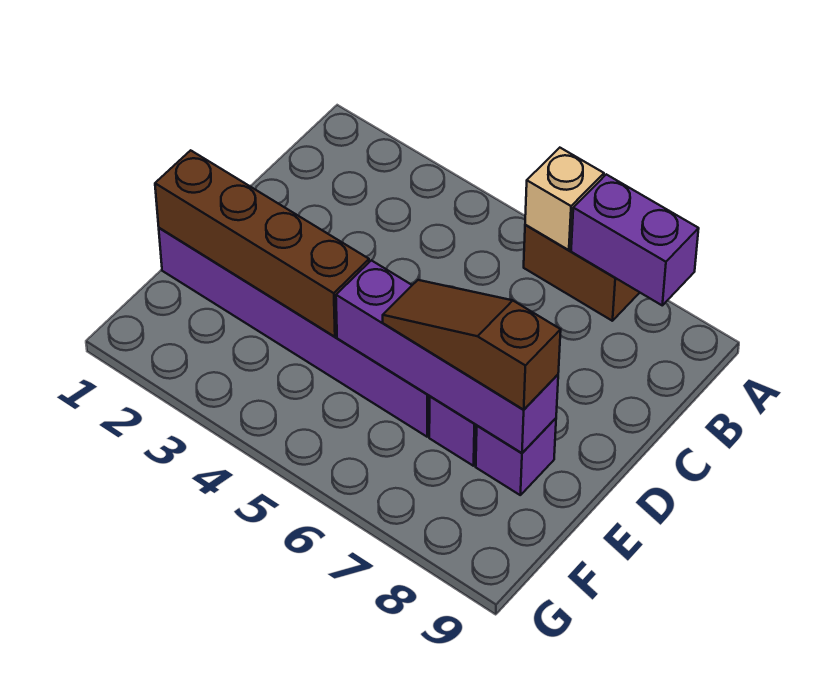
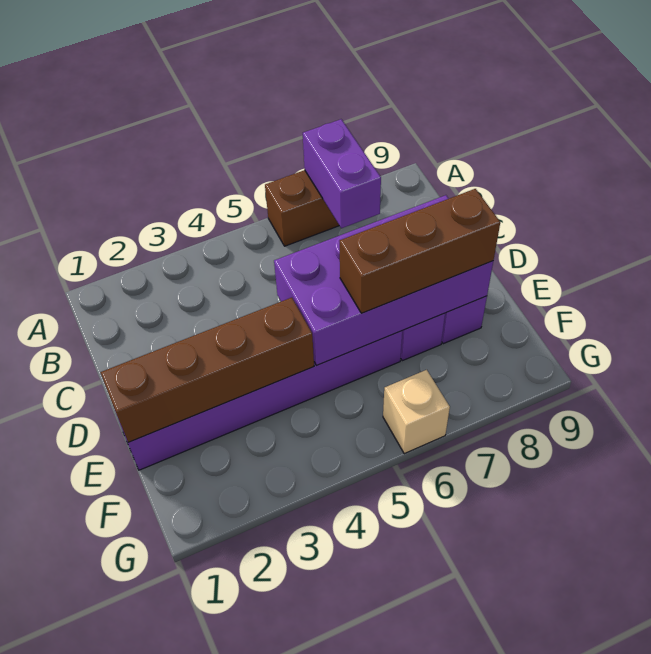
tan brick A6 level 2 -> tan brick G6 level 1
purple brick A7:A8 level 2 -> purple brick A7:B7 level 2
purple brick E5:E8 level 2 -> purple brick D5:E8 level 2
brown slope E6:E8 level 3 top 8 -> brown brick E6:E8 level 3

